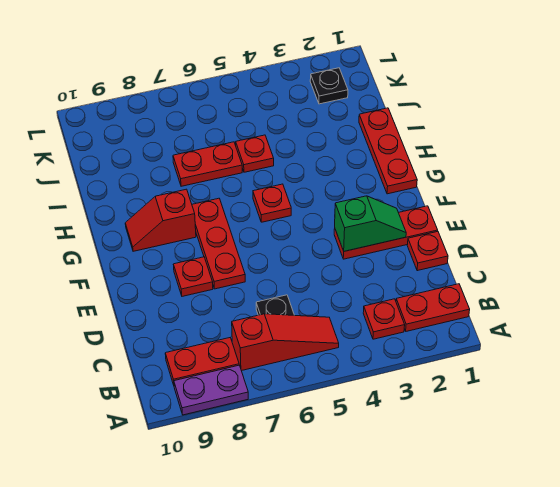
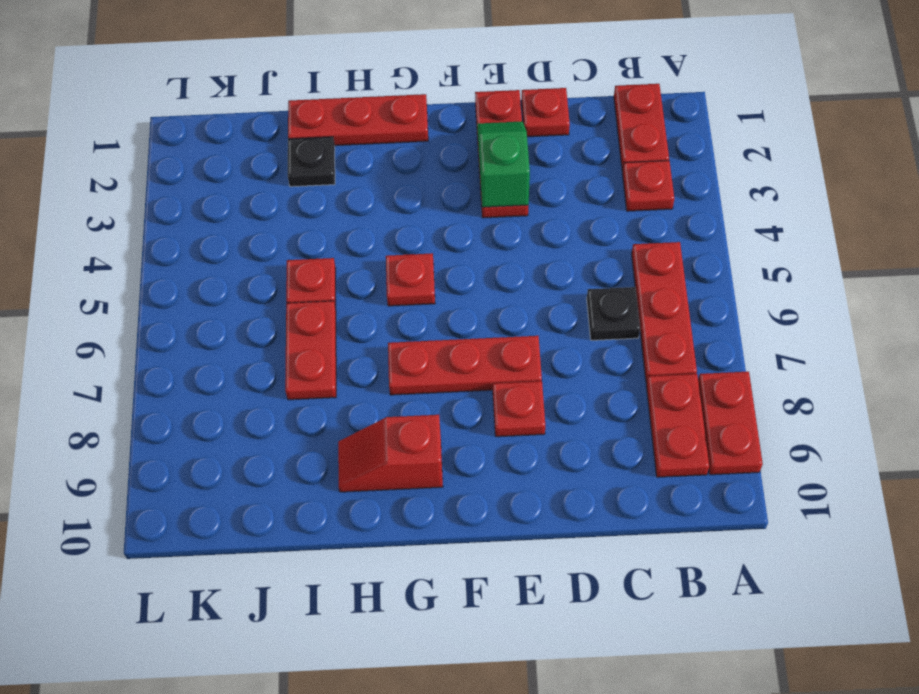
purple plate A8:A9 level 1 -> red plate A8:A9 level 1
red slope B5:B7 level 1 top 7 -> red plate B5:B7 level 1
red slope G8:G9 level 1 top 8 -> red slope G9:H9 level 1 top G
black plate K2 level 1 -> black plate I2 level 1

